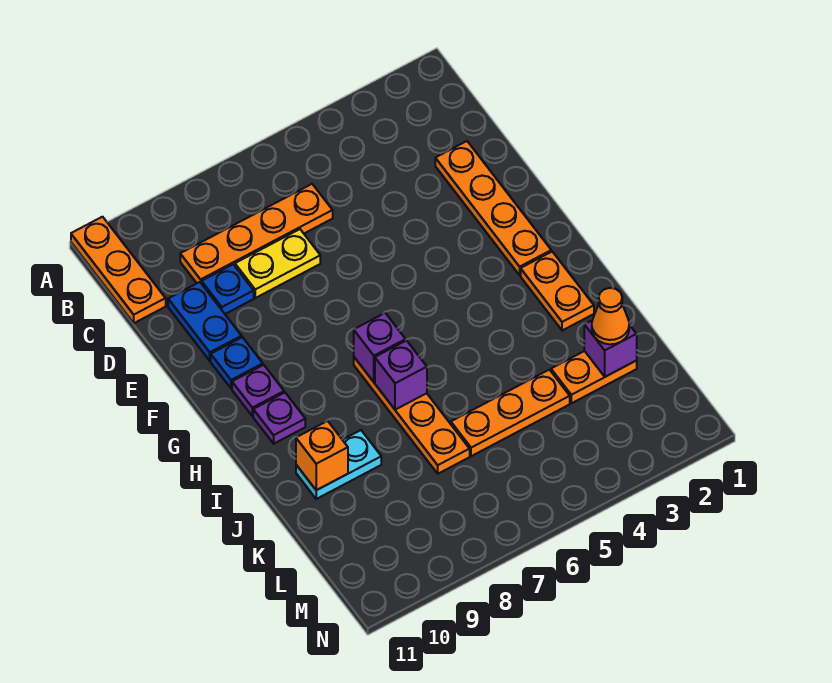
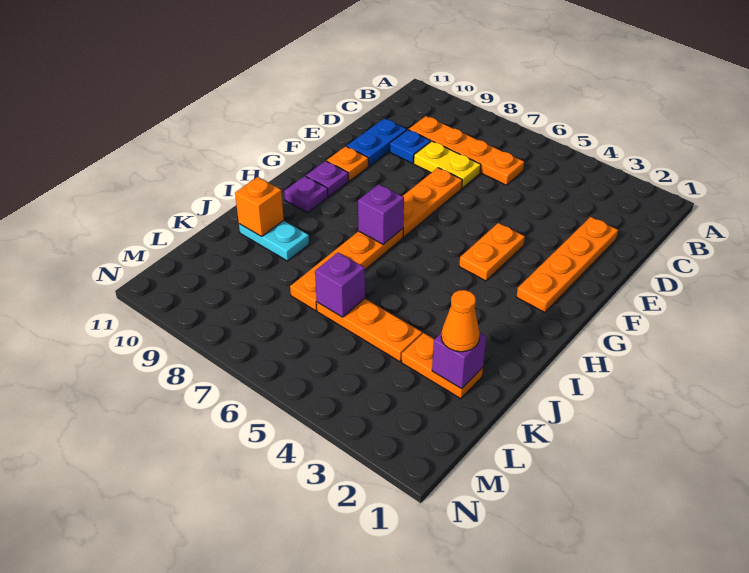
orange plate A11:C11 level 1 -> orange plate E7:G7 level 1
blue plate F10 level 1 -> orange plate F10 level 1
orange plate H2:I2 level 1 -> orange plate F4:G4 level 1
purple brick I7 level 2 -> purple brick K6 level 2

